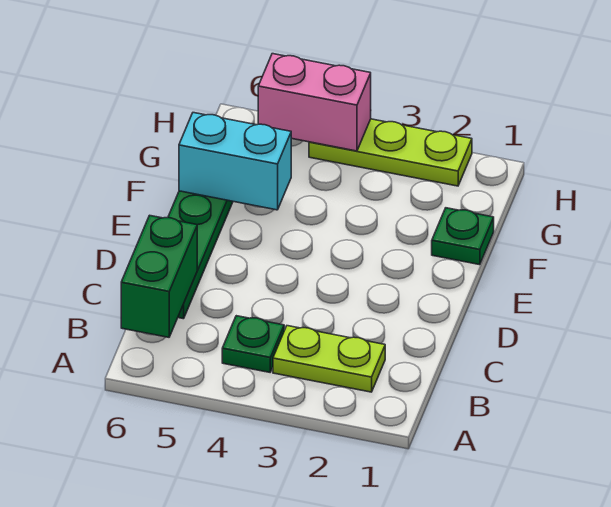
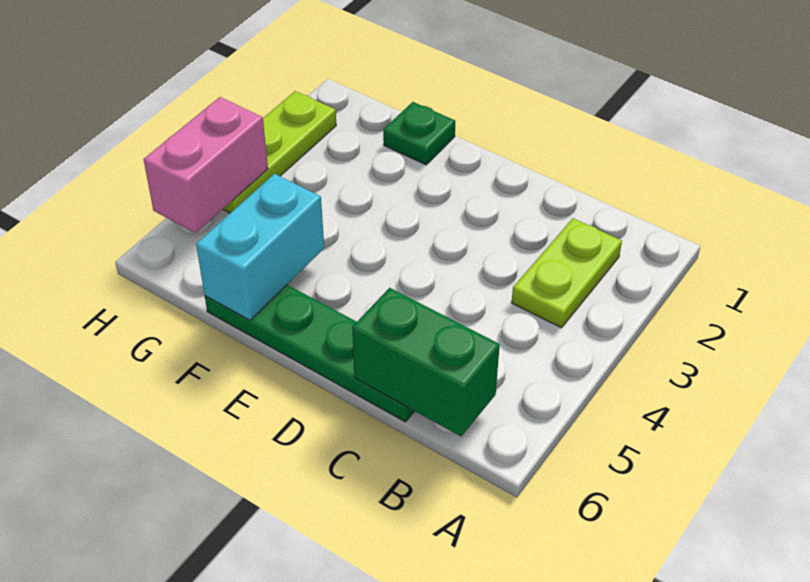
green plate B4 level 1 -> none

